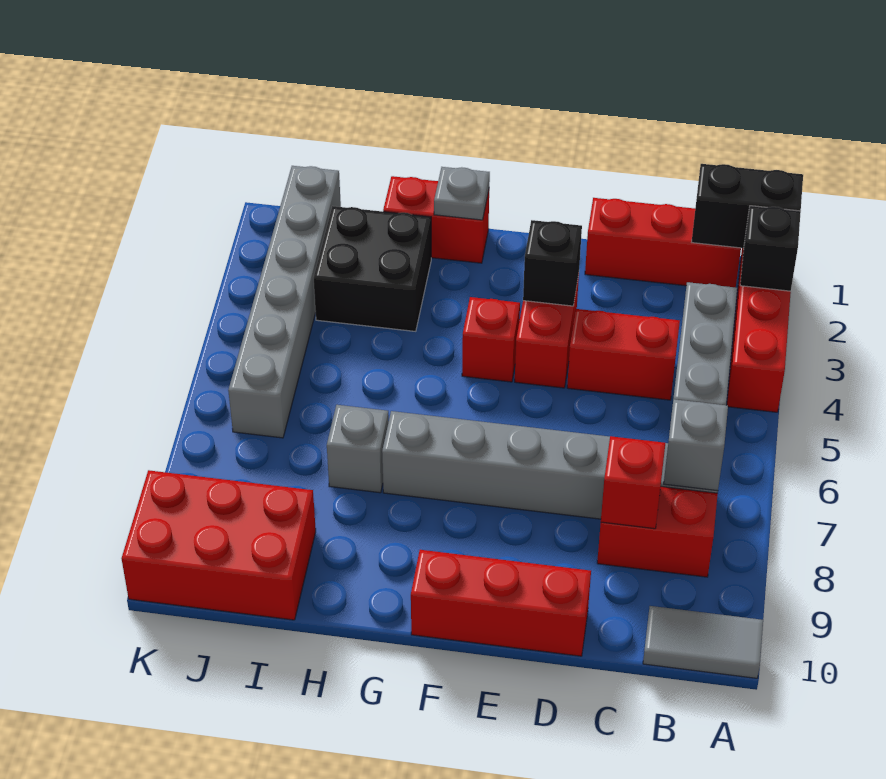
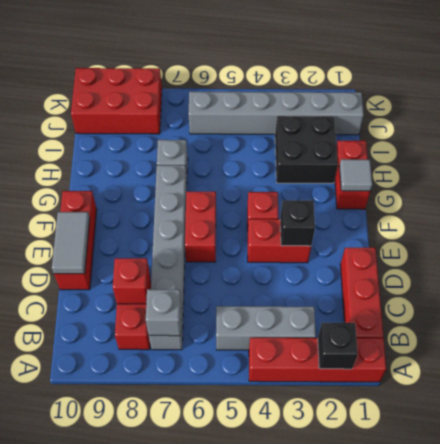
black brick A1:B1 level 2 -> none
grey tile A10:B10 level 1 -> grey tile D10:E10 level 2
red brick C4:D4 level 1 -> red brick E6:F6 level 1
grey plate G1 level 2 -> grey tile G1 level 2
red brick I9:K10 level 1 -> red brick J8:K10 level 1

